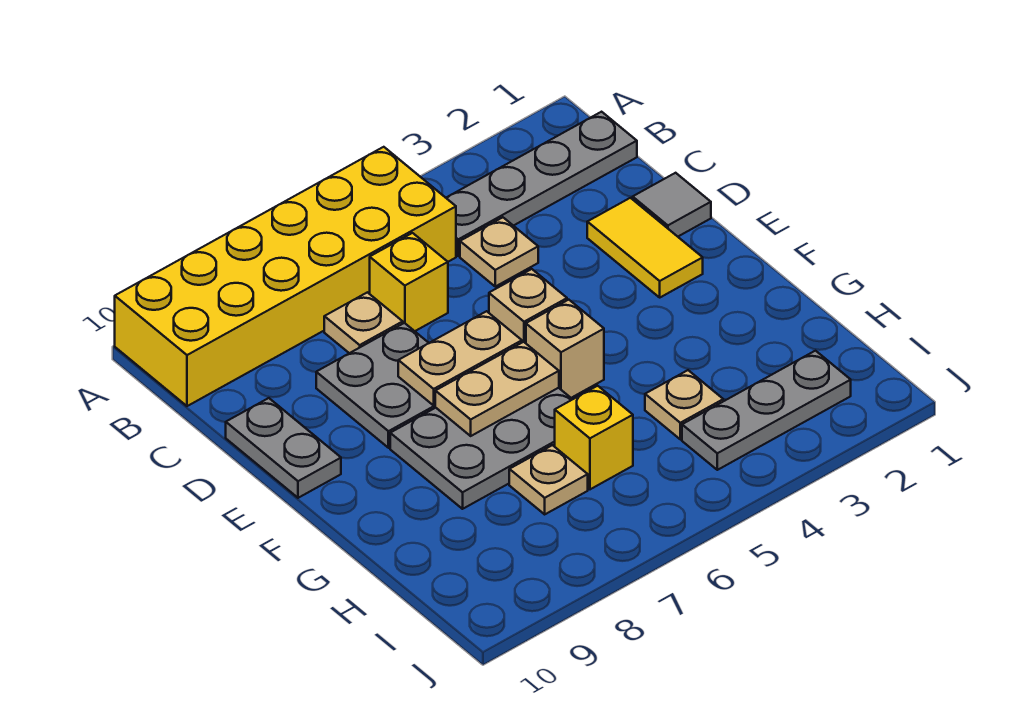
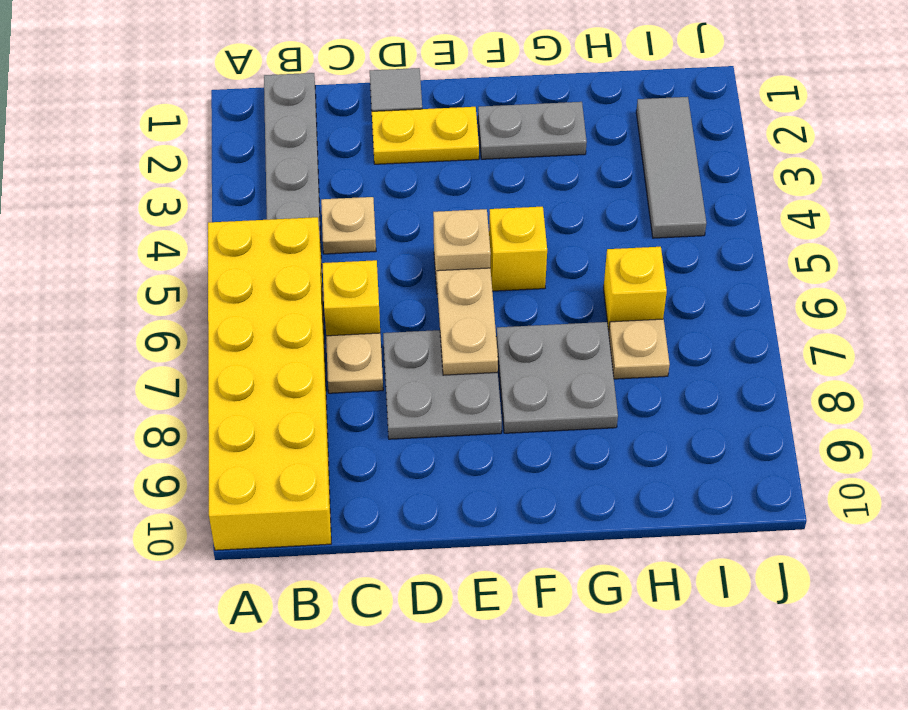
yellow tile D2:E2 level 1 -> yellow plate D2:E2 level 1
grey plate D10:E10 level 1 -> grey plate F2:G2 level 1
tan brick F5 level 1 -> yellow brick F5 level 1
grey plate F6:G8 level 1 -> grey plate F7:G8 level 1
tan plate F6:F7 level 2 -> none
tan plate H4 level 1 -> none
grey plate I2:I4 level 1 -> grey tile I2:I4 level 1

